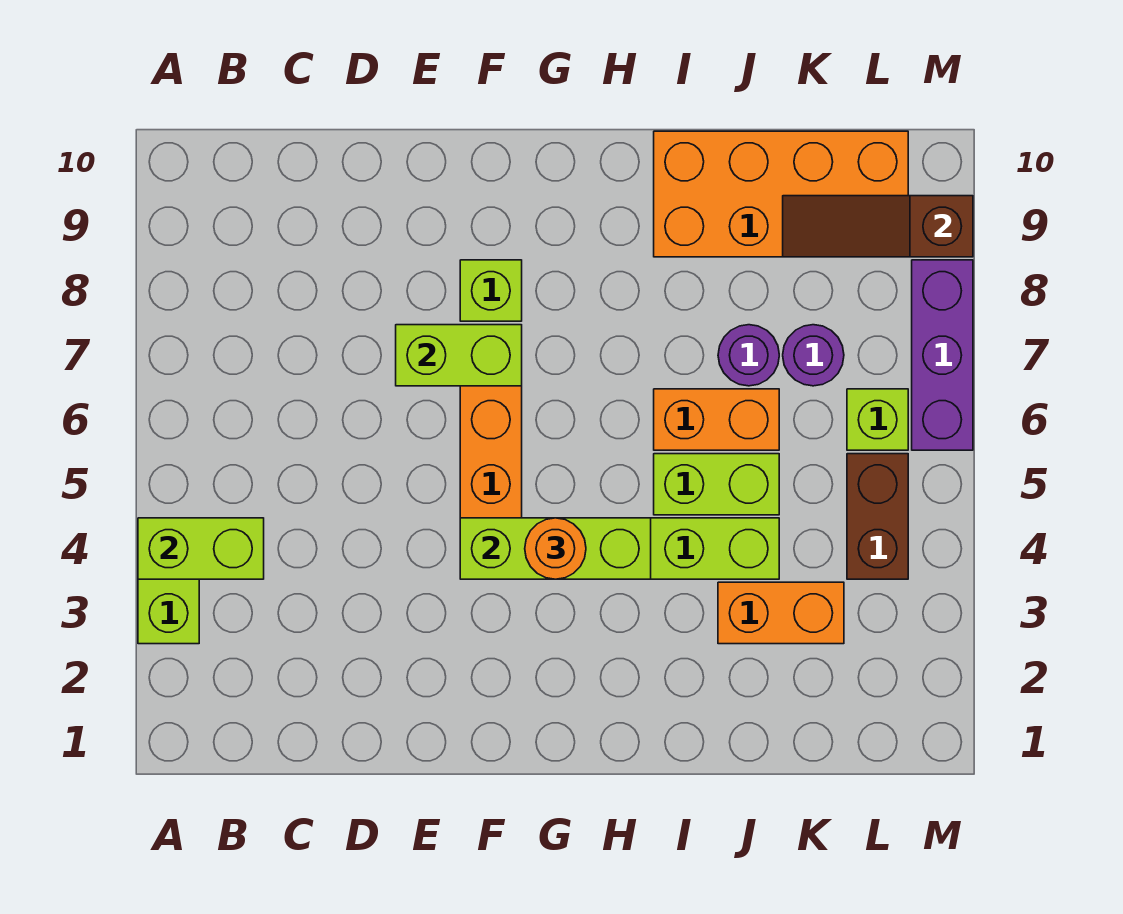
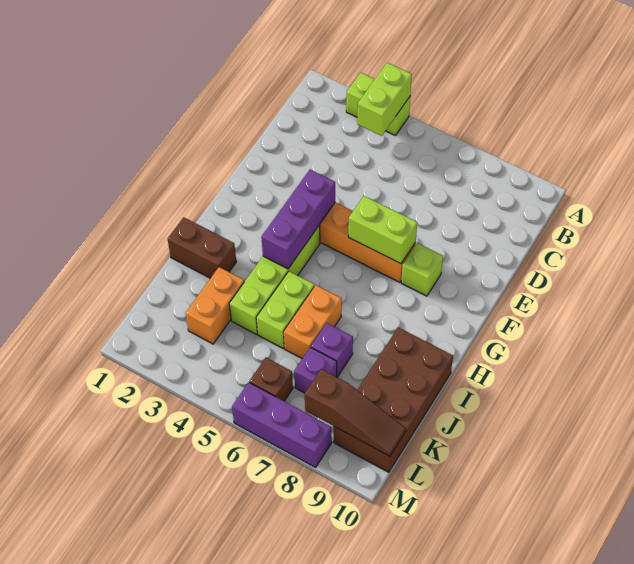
lime brick E7:F7 level 2 -> lime brick F6:F7 level 2
lime brick F4:H4 level 2 -> purple brick F4:H4 level 2
orange round brick G4 level 3 -> none
orange brick I9:L10 level 1 -> brown brick I9:L10 level 1
purple round brick J7 level 1 -> purple brick J7 level 1
purple round brick K7 level 1 -> purple brick K7 level 1
brown slope K9:M9 level 2 top M -> brown slope L8:L10 level 2 top 8
brown brick L4:L5 level 1 -> brown brick I1:I2 level 1
lime brick L6 level 1 -> brown brick L6 level 1

